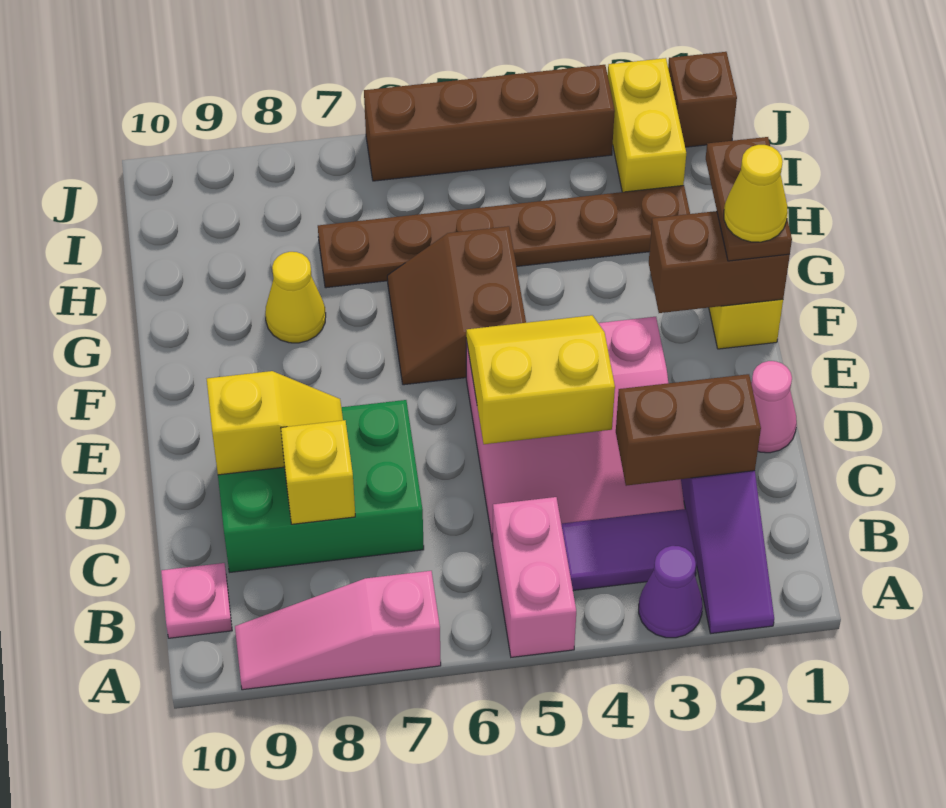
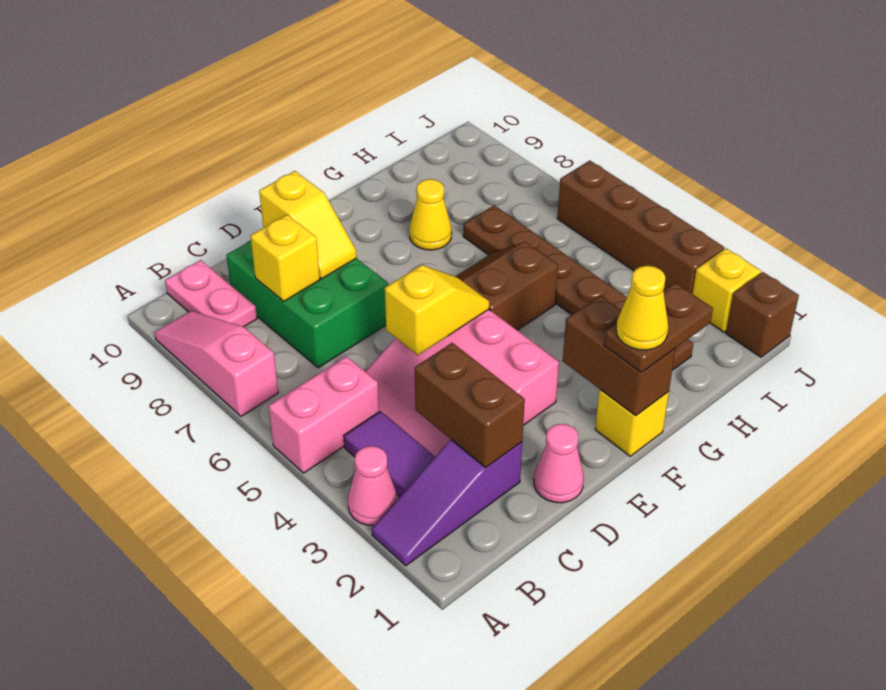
purple cone A3 level 1 -> pink cone A3 level 1
pink plate B10 level 1 -> pink plate B9:B10 level 1
yellow slope D4:E5 level 2 top D -> yellow slope D5:E5 level 2 top D
yellow brick I2:J2 level 1 -> yellow brick J2 level 1

